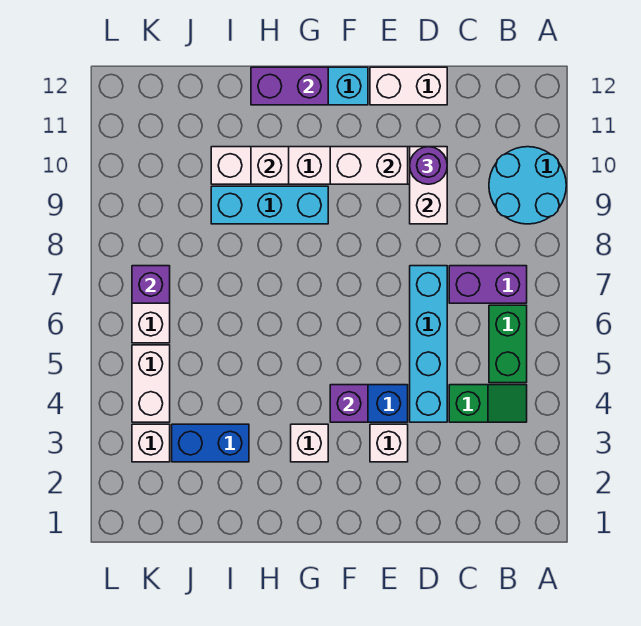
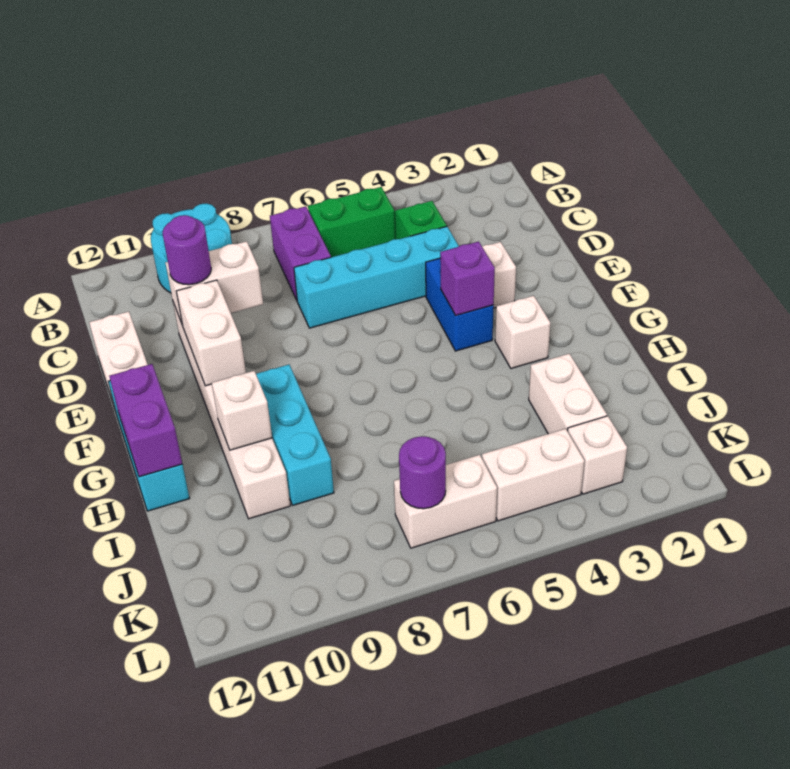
blue brick I3:J3 level 1 -> white brick I3:J3 level 1
purple brick K7 level 2 -> purple round brick K7 level 2

